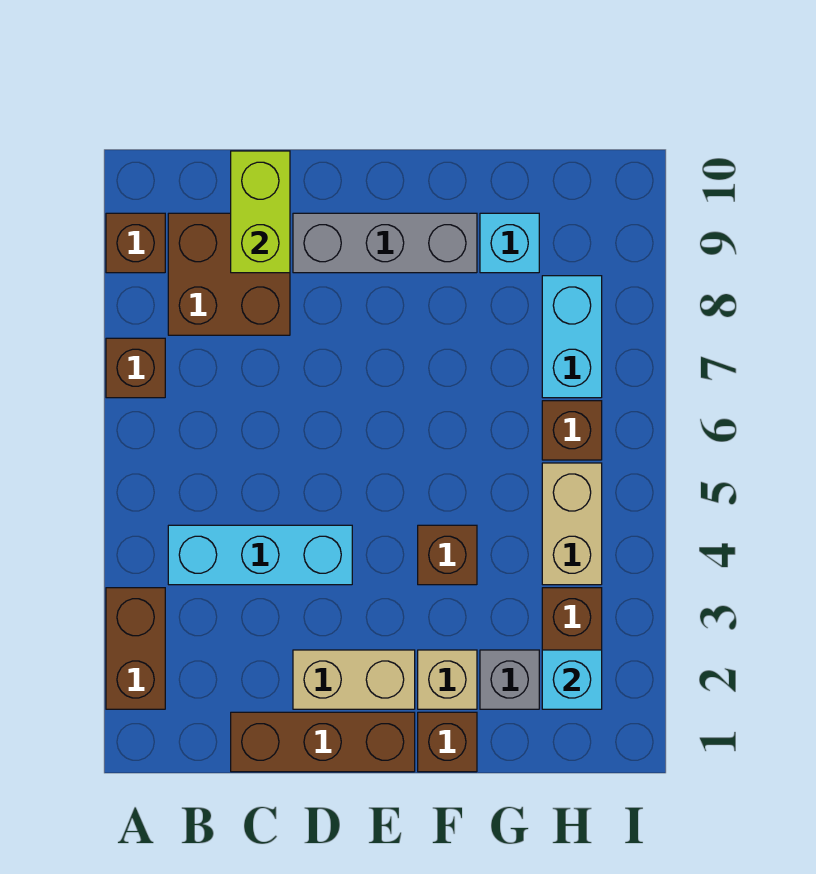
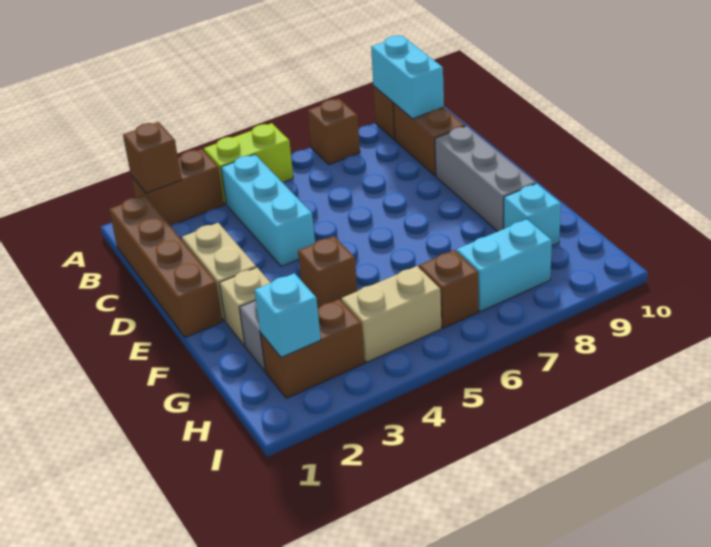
none -> cyan brick A9:B9 level 2
brown brick B8:C9 level 1 -> brown brick B9:C9 level 1
brown brick C1:E1 level 1 -> brown brick B1:E1 level 1
lime brick C9:C10 level 2 -> lime brick A4:A5 level 1
brown brick F1 level 1 -> brown brick A2 level 2

